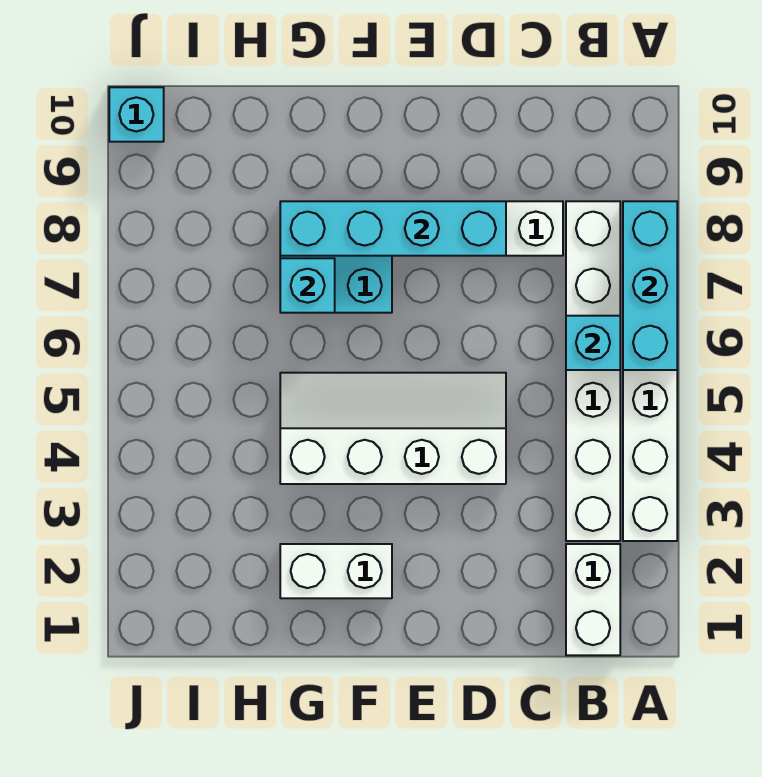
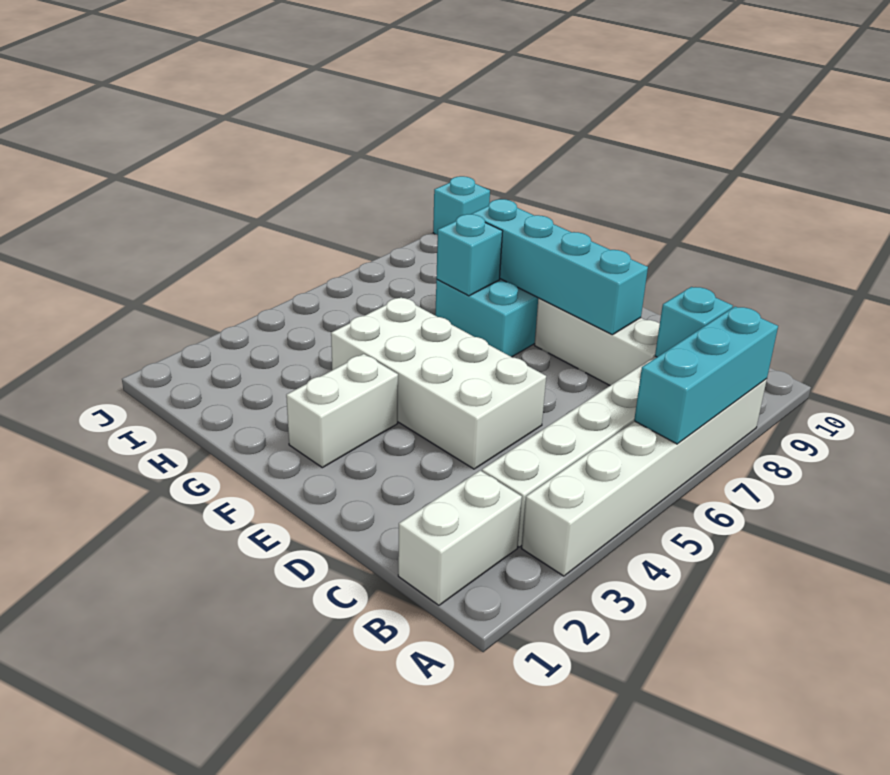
cyan brick B6 level 2 -> cyan brick B8 level 2
white slope D4:G5 level 1 top 4 -> white brick D4:G5 level 1
white brick F2:G2 level 1 -> white brick F2:F3 level 1

